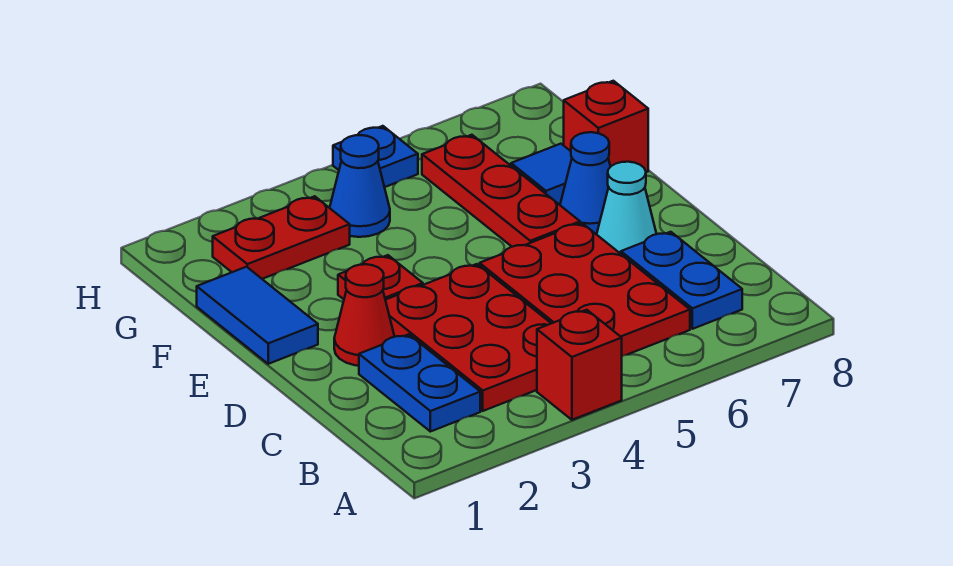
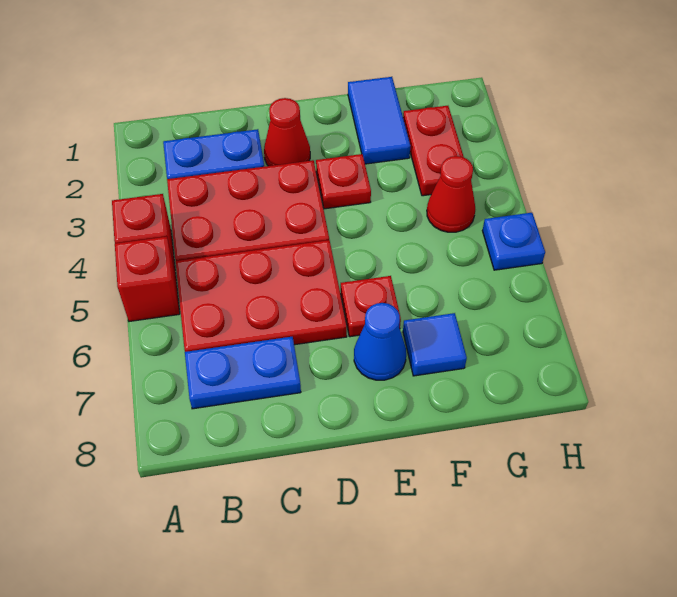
cyan cone D7 level 1 -> none
blue tile E1:F1 level 1 -> blue tile F1:F2 level 1
red plate E6:G6 level 1 -> red plate E6 level 1
red brick F8 level 1 -> red brick A5 level 1
blue cone G4 level 1 -> red cone G4 level 1

